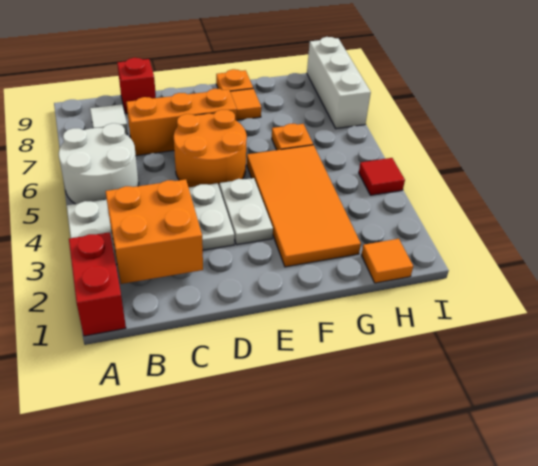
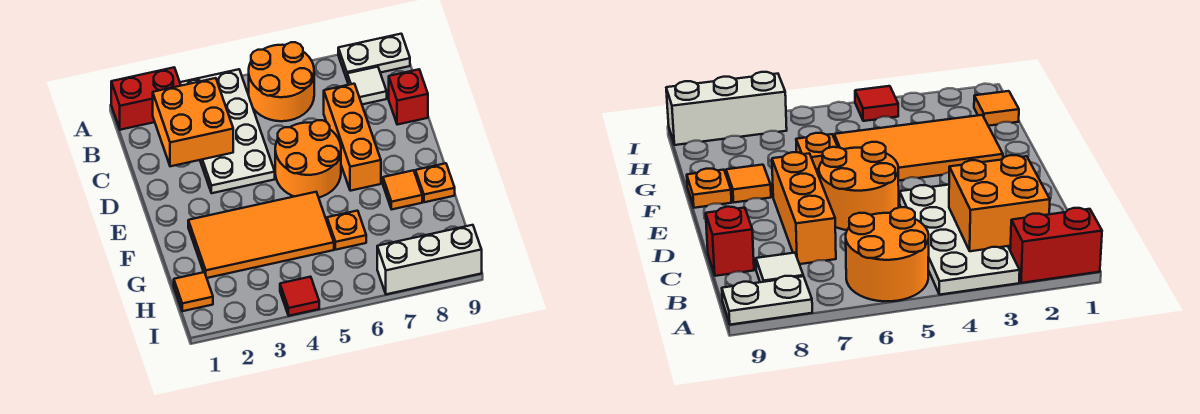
white round brick A5:B6 level 1 -> orange round brick A5:B6 level 1
white plate E3:E4 level 1 -> white plate A8:A9 level 1

